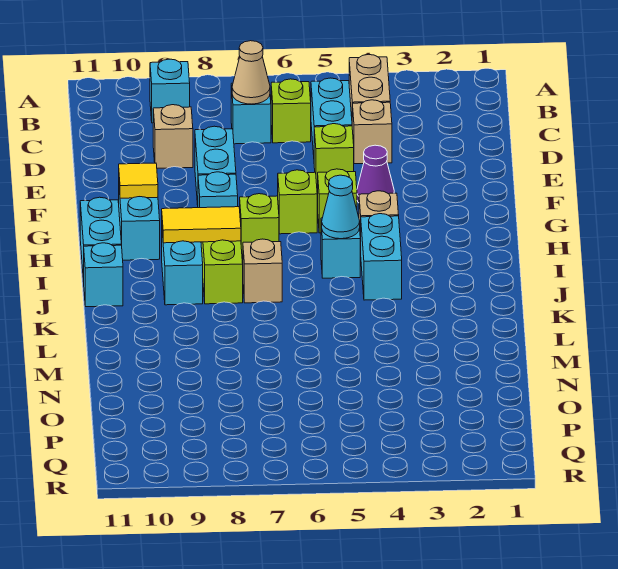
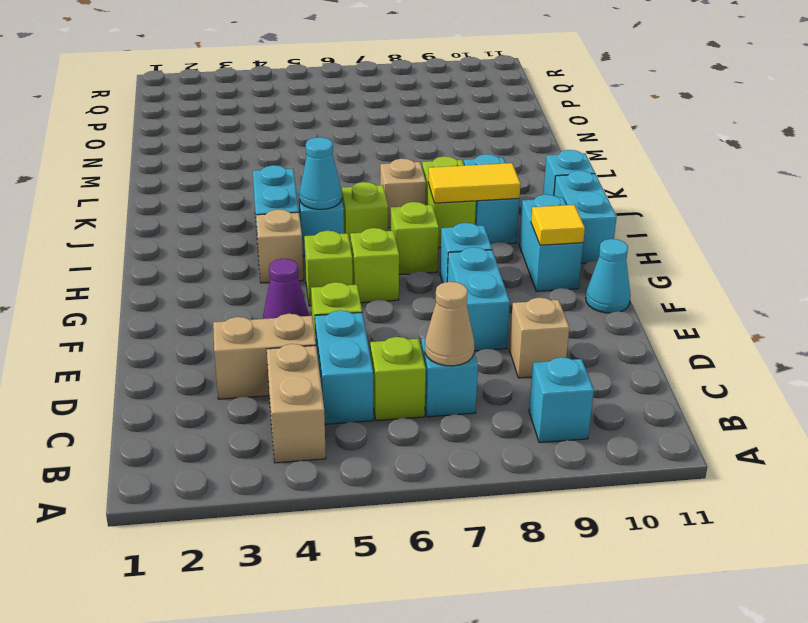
tan brick D4 level 1 -> tan brick D3:D4 level 1
none -> cyan cone F11 level 1
none -> lime brick I6 level 1

